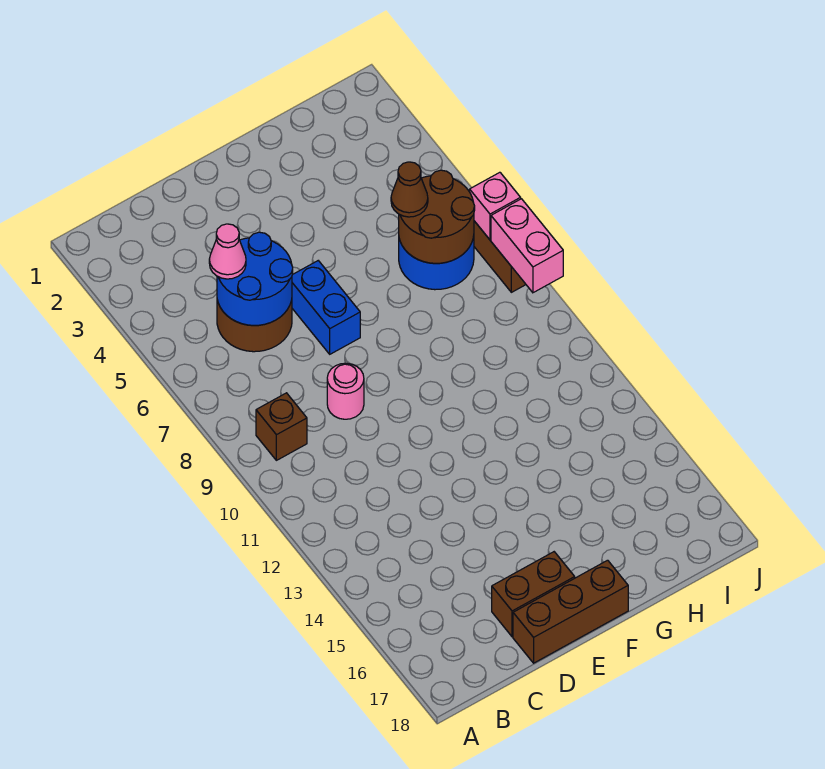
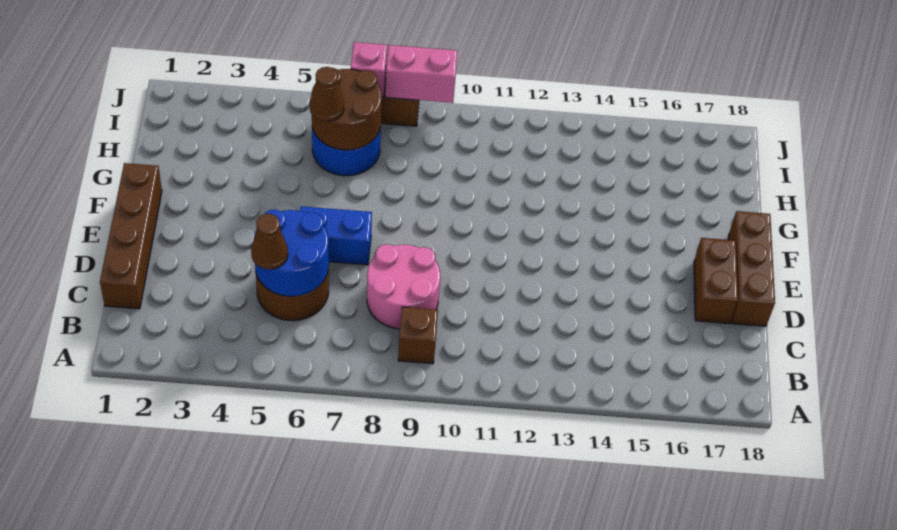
none -> brown brick C1:F1 level 1
pink cone C5 level 3 -> brown cone C5 level 3
pink round brick D9 level 1 -> pink round brick C8:D9 level 1

